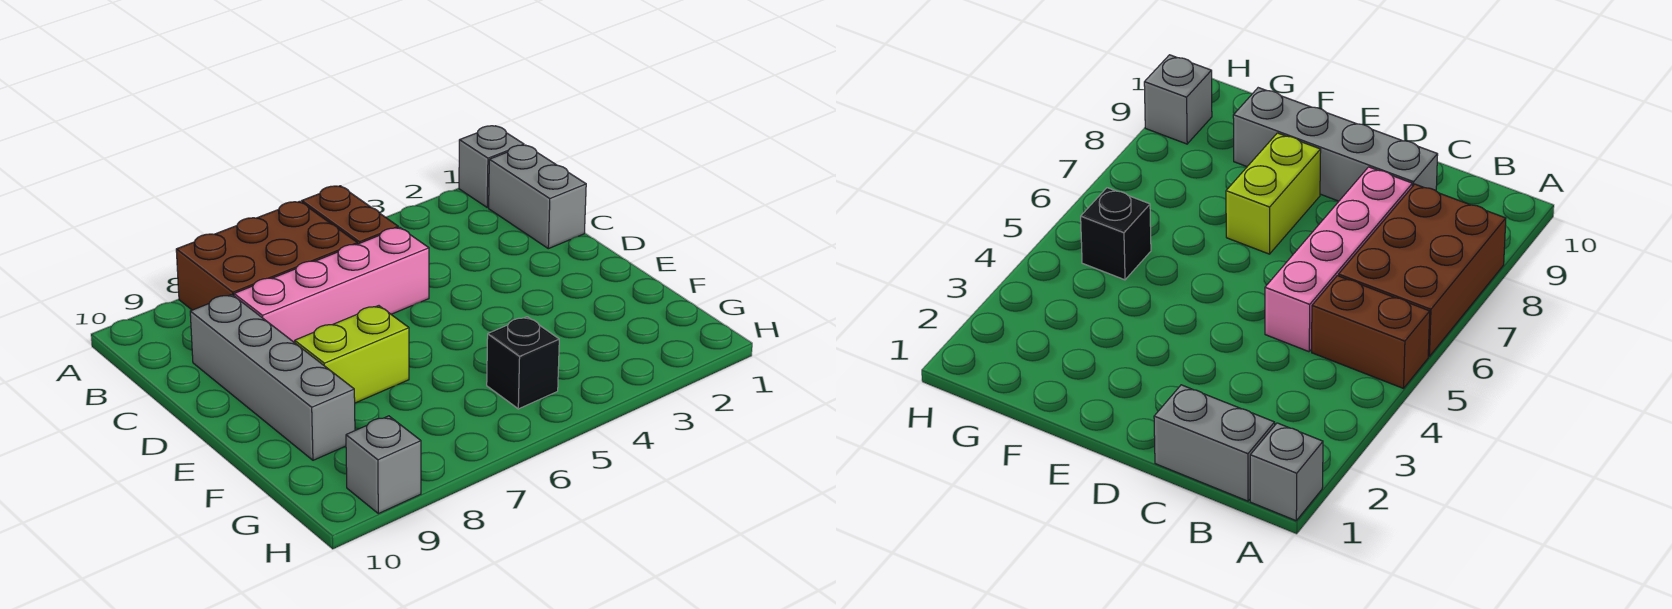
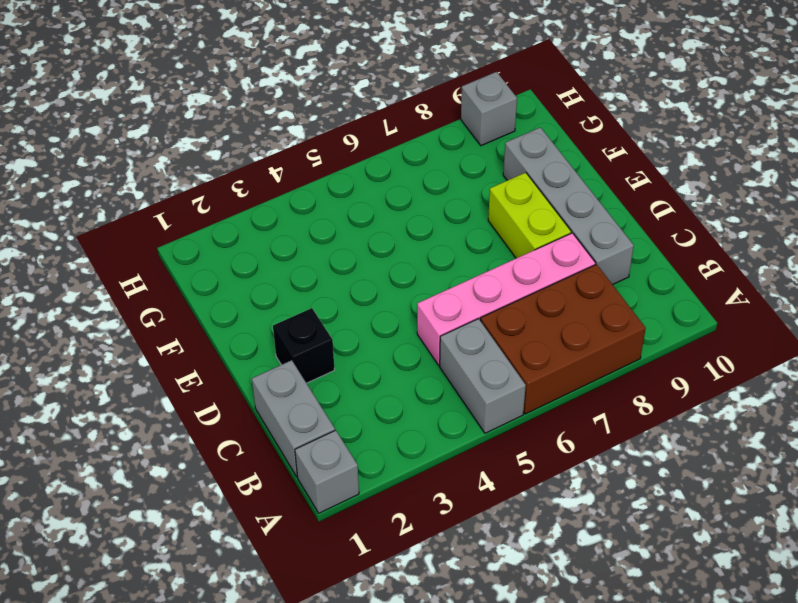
brown brick A5:B5 level 1 -> grey brick A5:B5 level 1
lime brick E7:E8 level 1 -> lime brick D8:E8 level 1
black brick G5 level 1 -> black brick D2 level 1

